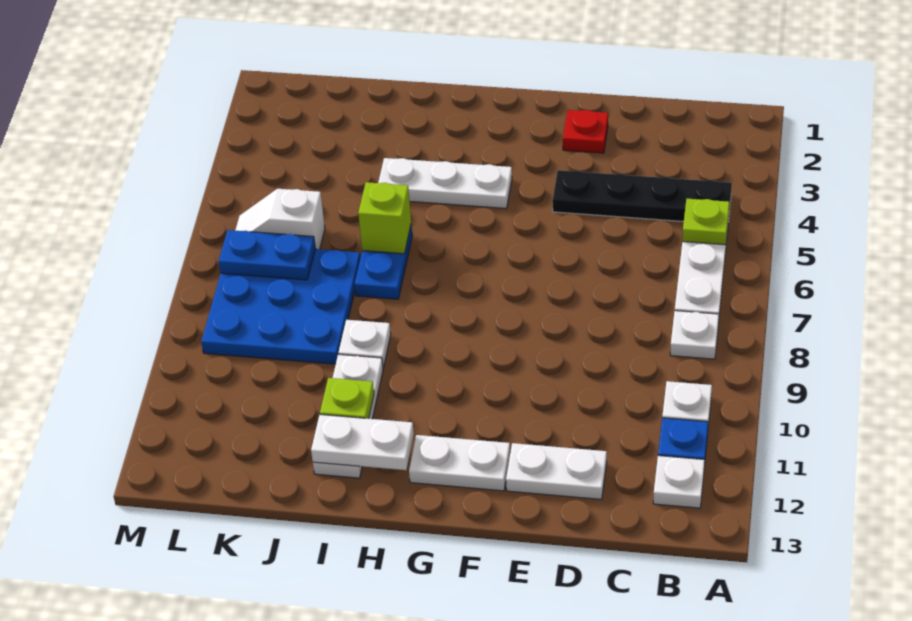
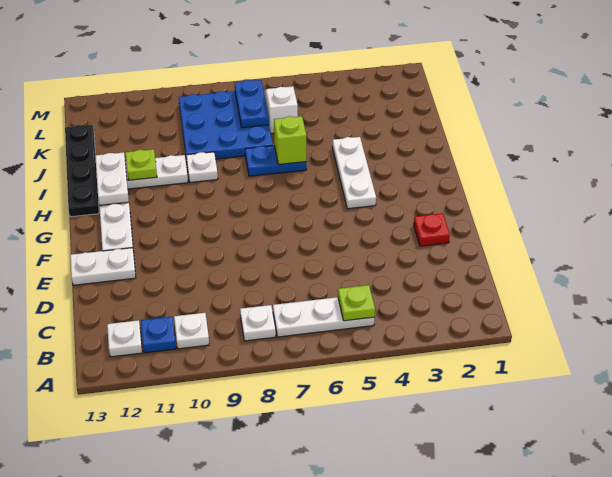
black plate B4:E4 level 1 -> black plate H13:K13 level 1
white plate D12:E12 level 1 -> white plate E12:E13 level 1

